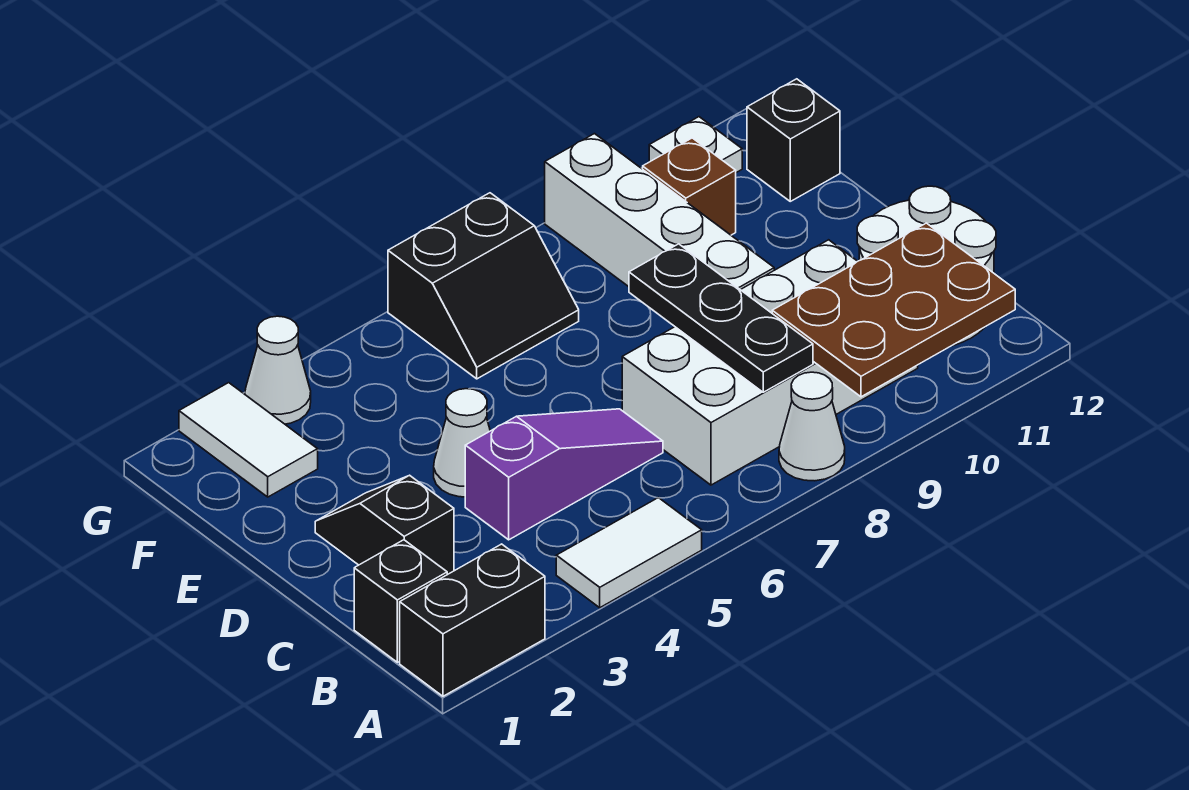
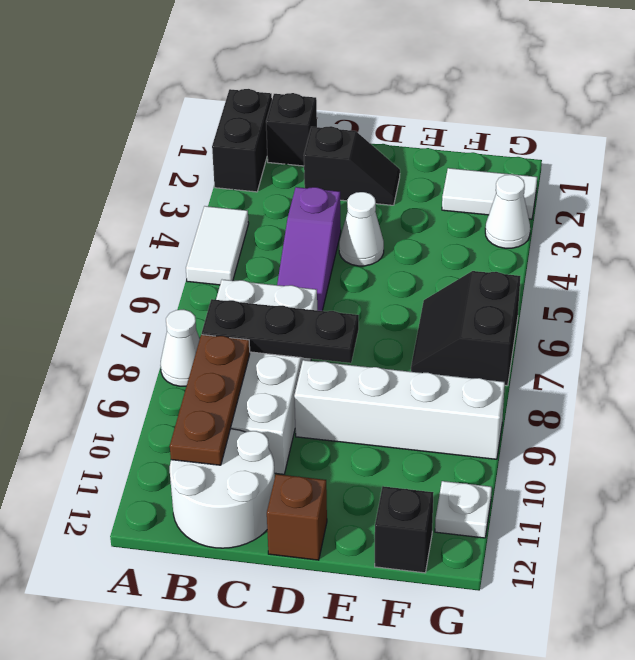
brown plate A9:B11 level 2 -> brown plate B9:B11 level 2
brown brick F10 level 1 -> brown brick D12 level 1

